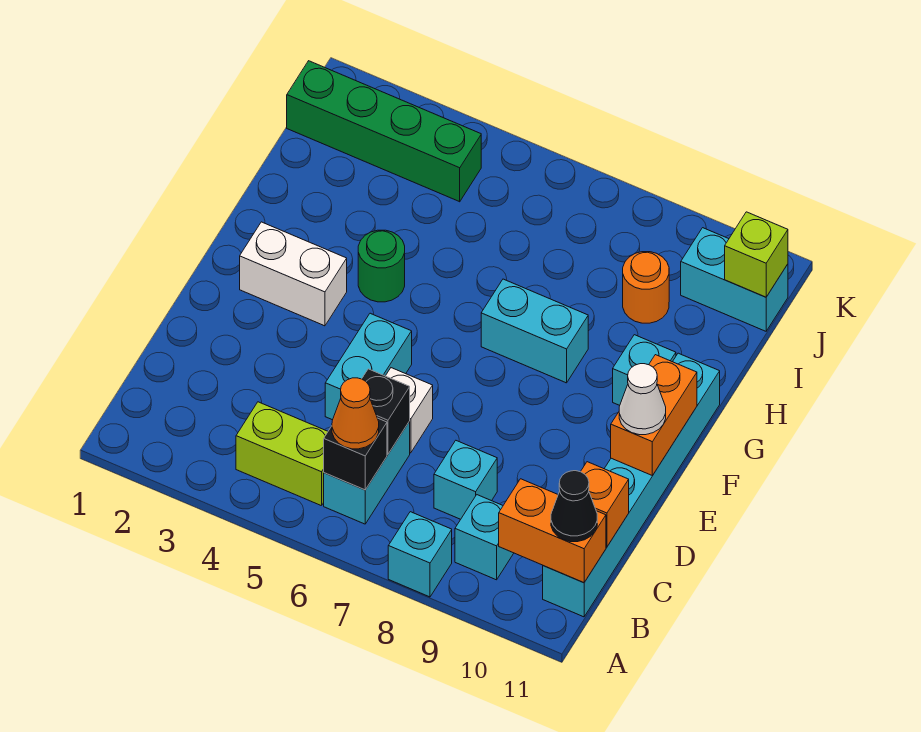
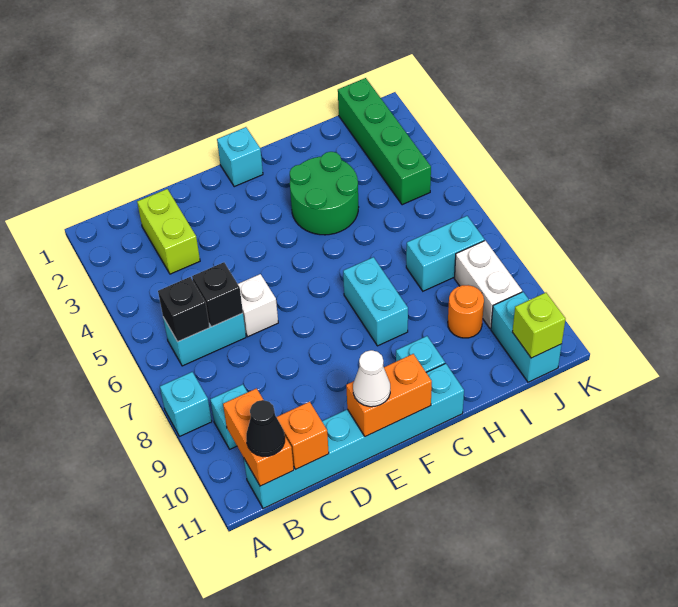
lime brick B4:B5 level 1 -> lime brick C2:C3 level 1
orange cone B6 level 3 -> none
cyan brick C8 level 1 -> cyan brick F1 level 1
cyan brick D5:E5 level 1 -> cyan brick I7:J7 level 1
white brick F2:F3 level 1 -> white brick J8:J9 level 1
green round brick G4 level 1 -> green round brick G3:H4 level 1

